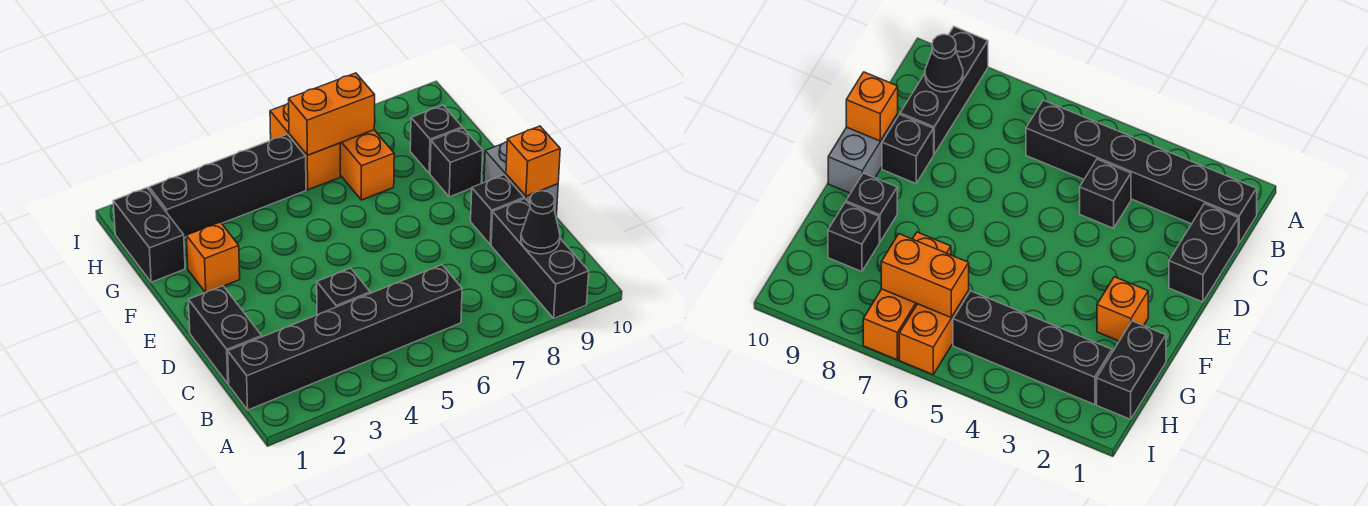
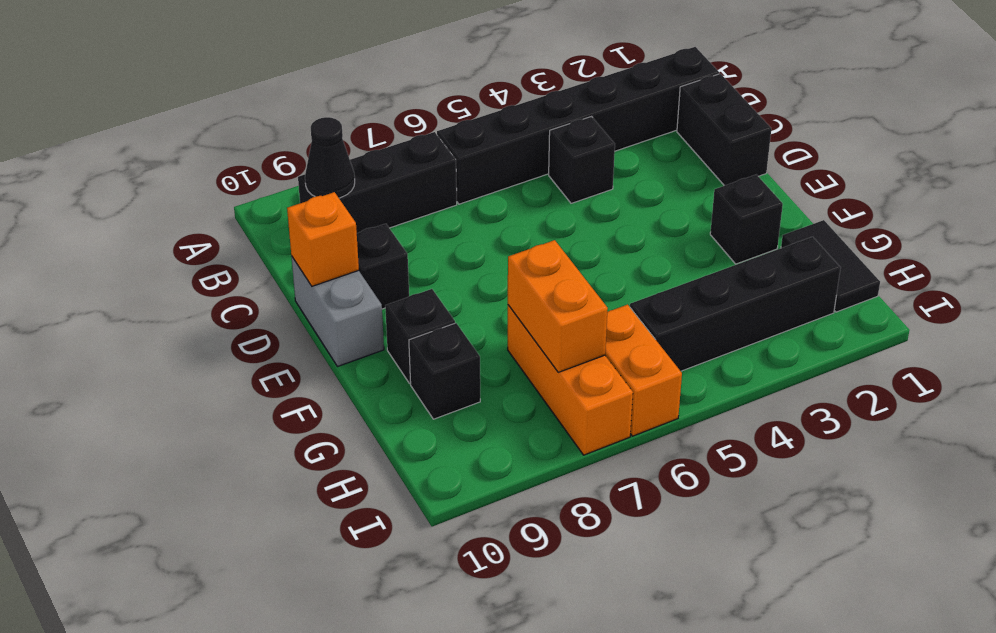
black brick A9:C9 level 1 -> black brick B7:B9 level 1
orange brick F2 level 1 -> black brick F2 level 1
black brick G1:H1 level 1 -> black tile G1:H1 level 1
orange brick H6:H7 level 2 -> orange brick G7:H7 level 2

